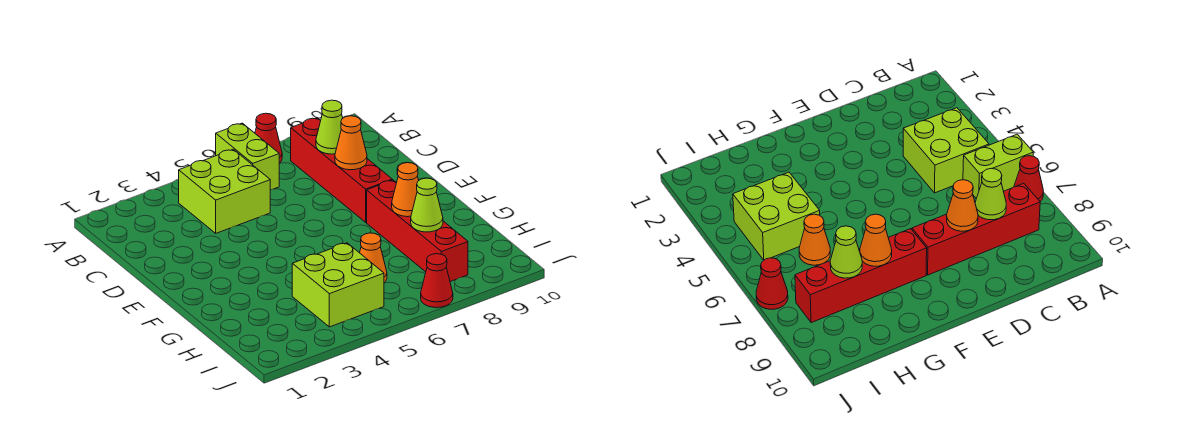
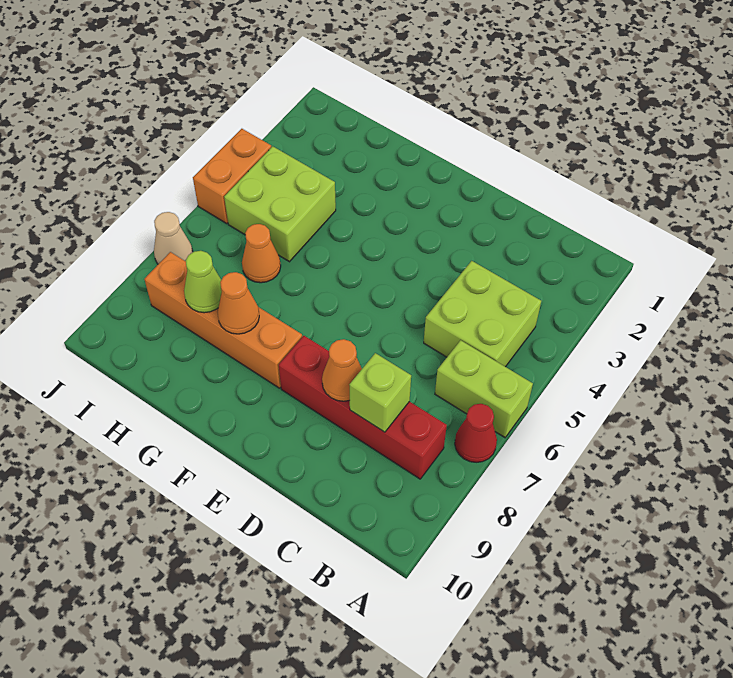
lime cone C8 level 2 -> lime brick C8 level 2
red brick F8:I8 level 1 -> orange brick F8:I8 level 1
none -> orange brick J4:J5 level 1
red cone J7 level 1 -> tan cone J7 level 1

